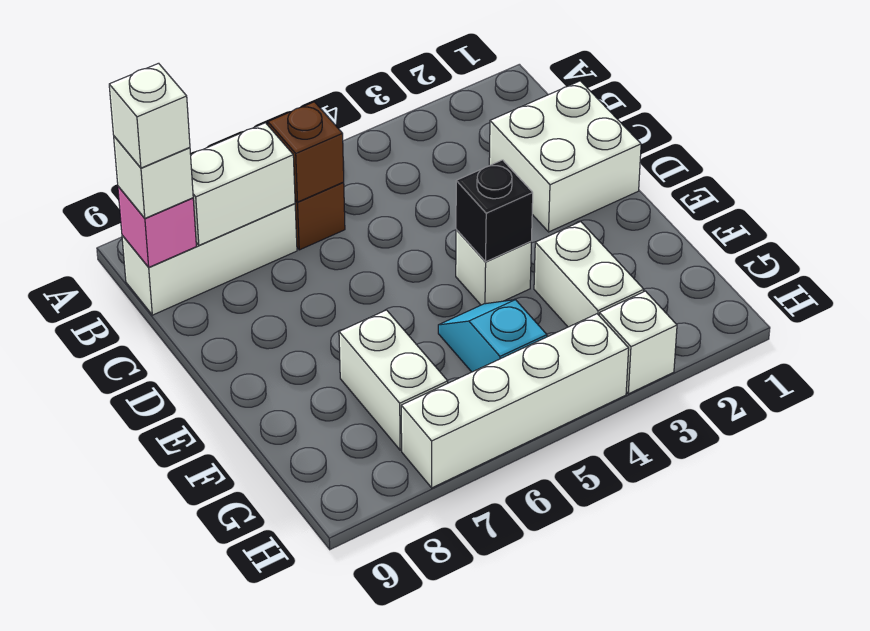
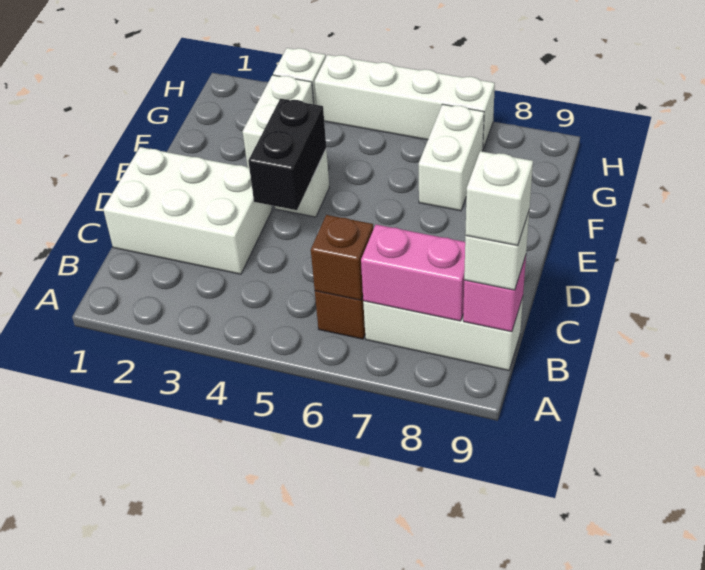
white brick B7:B8 level 2 -> pink brick B7:B8 level 2
white brick C1:D2 level 1 -> white brick C1:D3 level 1
black brick E4 level 2 -> black brick D4:E4 level 2
cyan slope F5:G5 level 1 top G -> none

